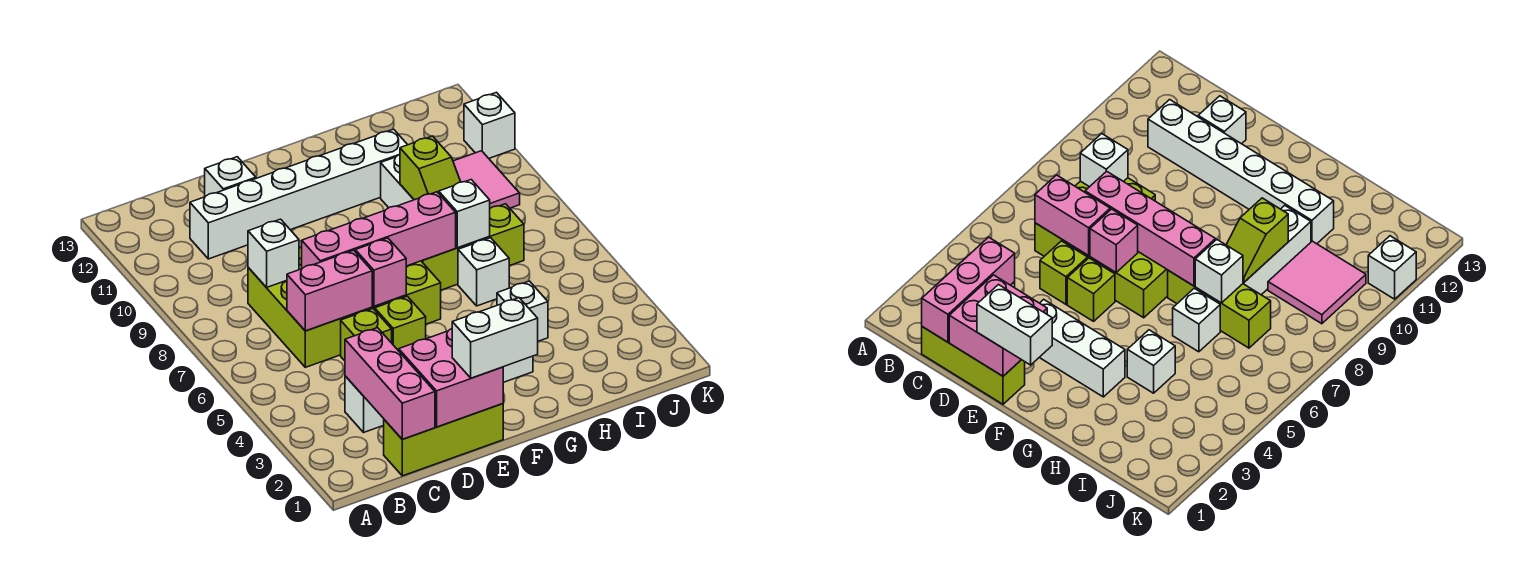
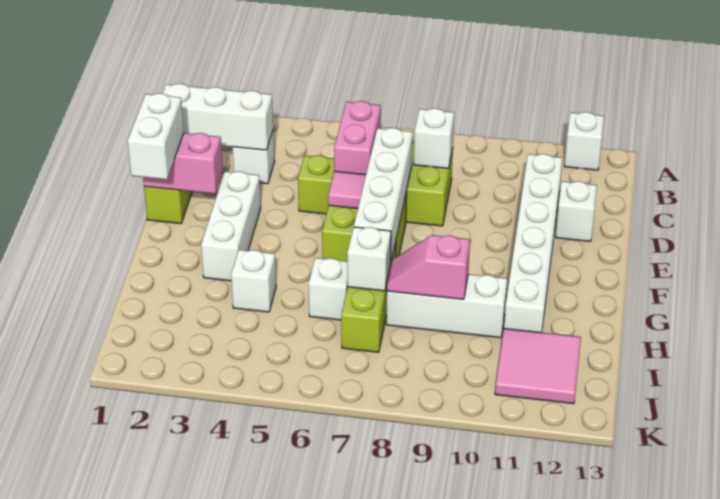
pink brick C1:C3 level 2 -> white brick C1:C3 level 2
pink brick D1:E2 level 2 -> pink brick E1:E2 level 2
pink brick D7:G7 level 2 -> white brick D7:G7 level 2
lime brick E5 level 1 -> none
pink brick E6 level 2 -> pink tile E6 level 2
lime slope H8:H9 level 2 top 9 -> pink slope H8:H9 level 2 top 9
pink tile I9:J10 level 1 -> pink tile I11:J12 level 1
white brick K11 level 1 -> white brick A12 level 1

